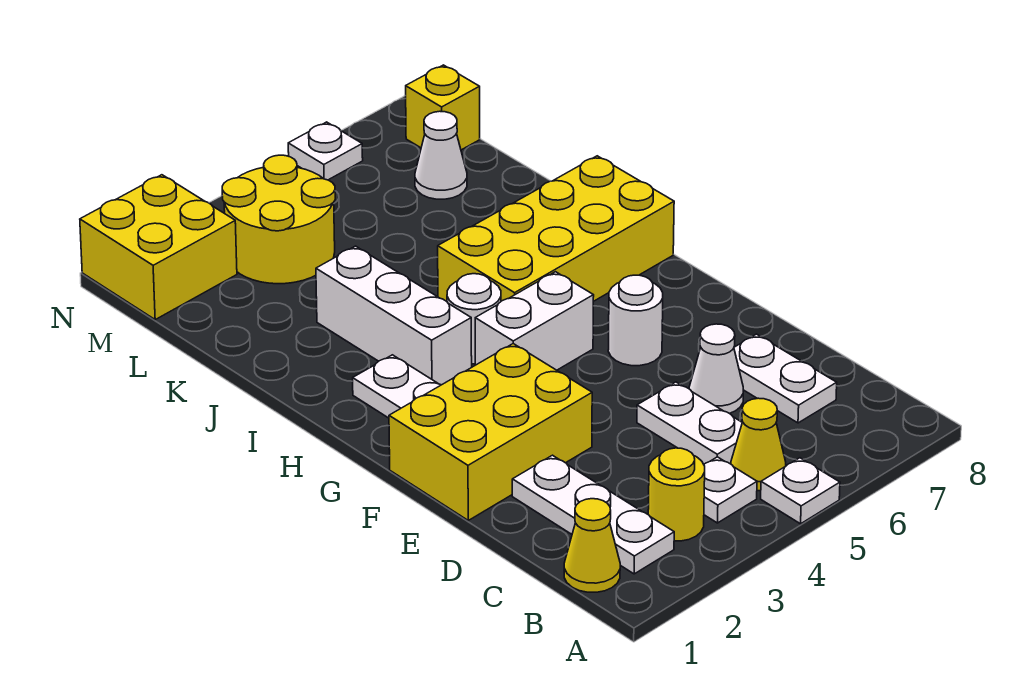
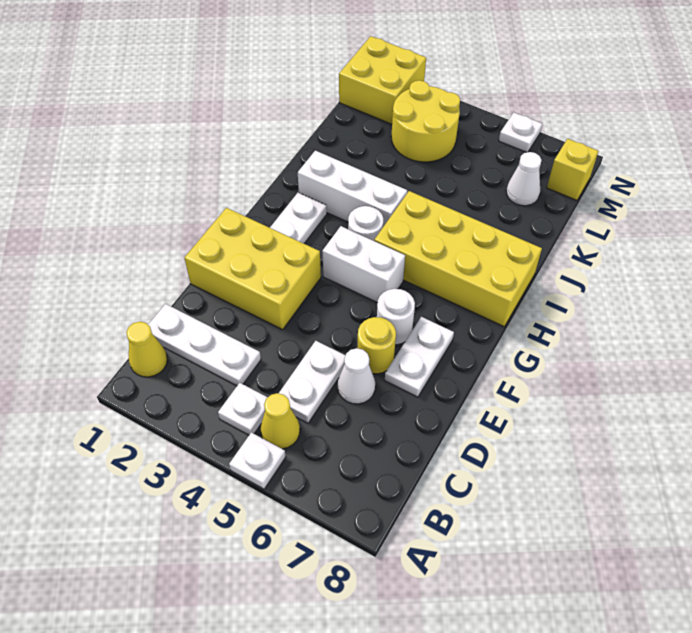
white plate B2:D2 level 1 -> white plate C1:C3 level 1
yellow round brick B3 level 1 -> yellow round brick E6 level 1
white plate C7:D7 level 1 -> white plate E7:F7 level 1
white brick H3:J3 level 1 -> white brick I2:I4 level 1

